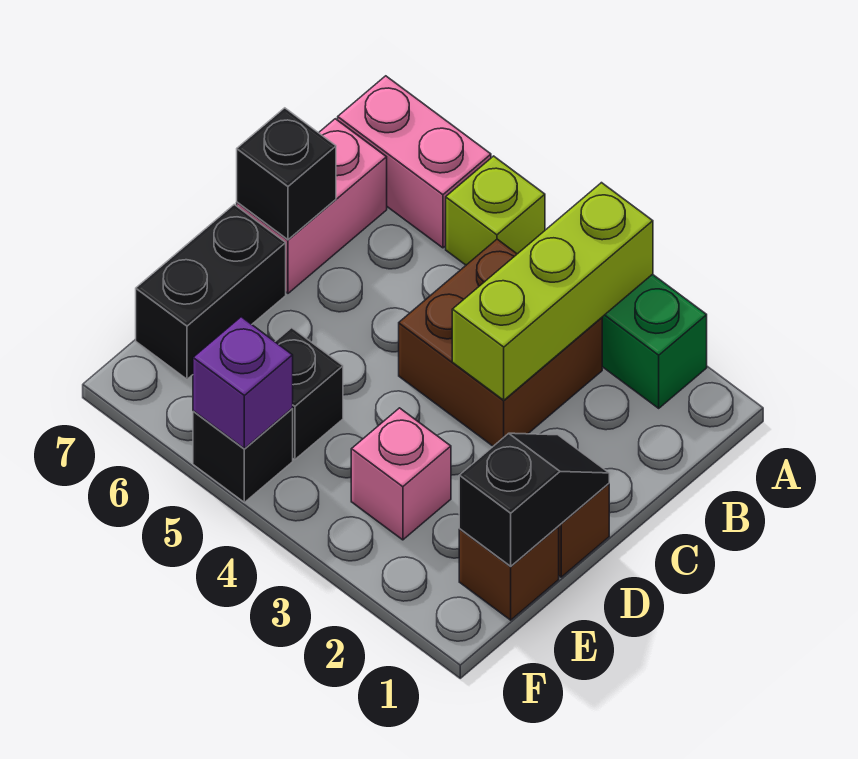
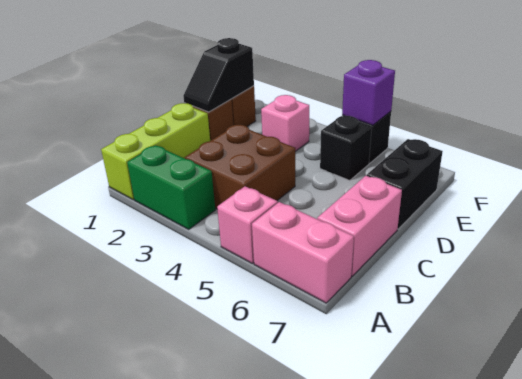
lime brick A3:C3 level 2 -> lime brick A1:C1 level 1
lime brick A5 level 1 -> pink brick A5 level 1
black brick C7 level 2 -> none

